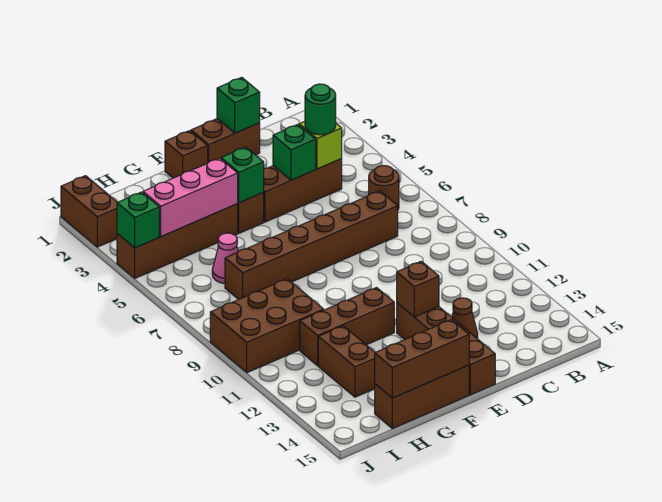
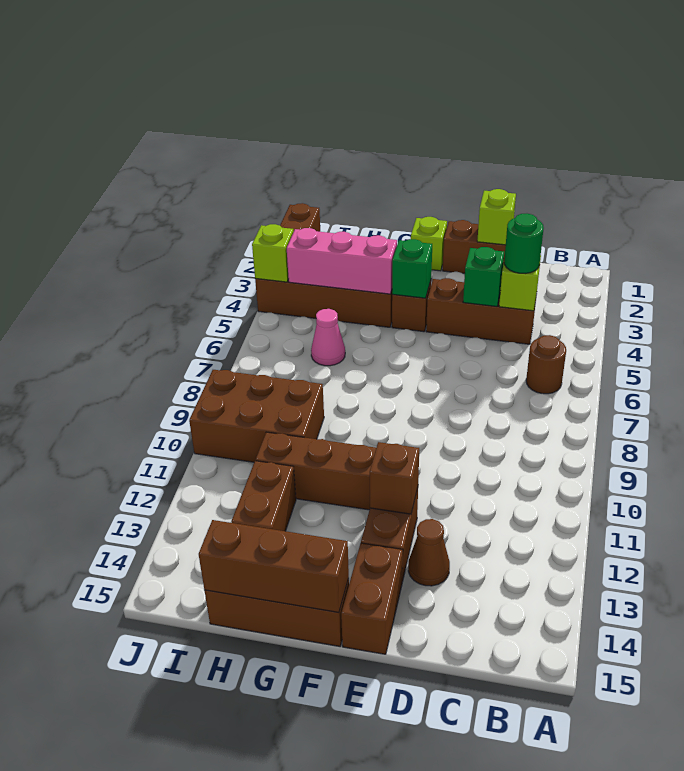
brown brick C7:H7 level 1 -> none
green brick D1 level 2 -> lime brick D1 level 2
brown brick F1 level 1 -> lime brick F1 level 1
green brick J4 level 2 -> lime brick J4 level 2

